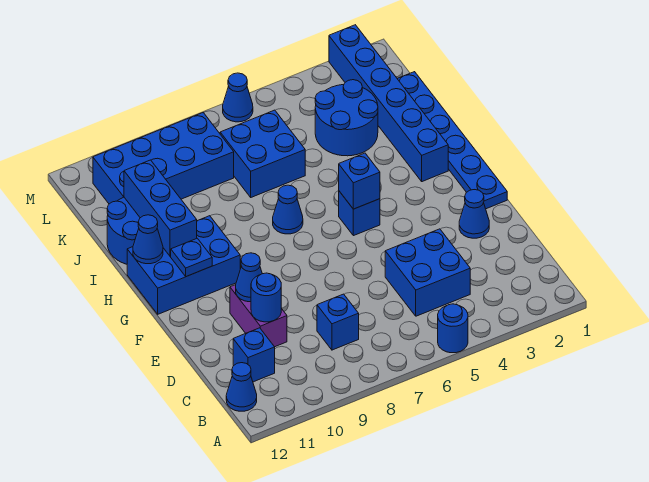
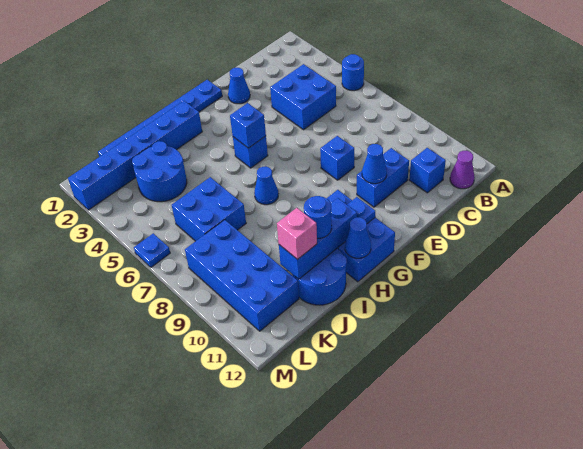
blue cone B12 level 1 -> purple cone B12 level 1
blue brick C8 level 1 -> blue brick E8 level 1
purple brick D10:E10 level 1 -> blue brick D10:E10 level 1
blue round brick D10 level 2 -> blue round brick I11 level 3
none -> pink brick J11 level 3
blue cone M6 level 1 -> blue plate M6 level 1

